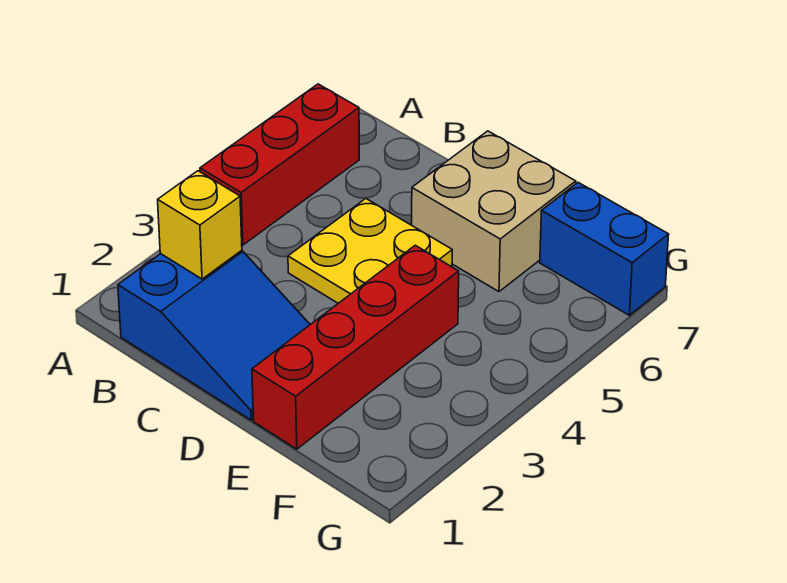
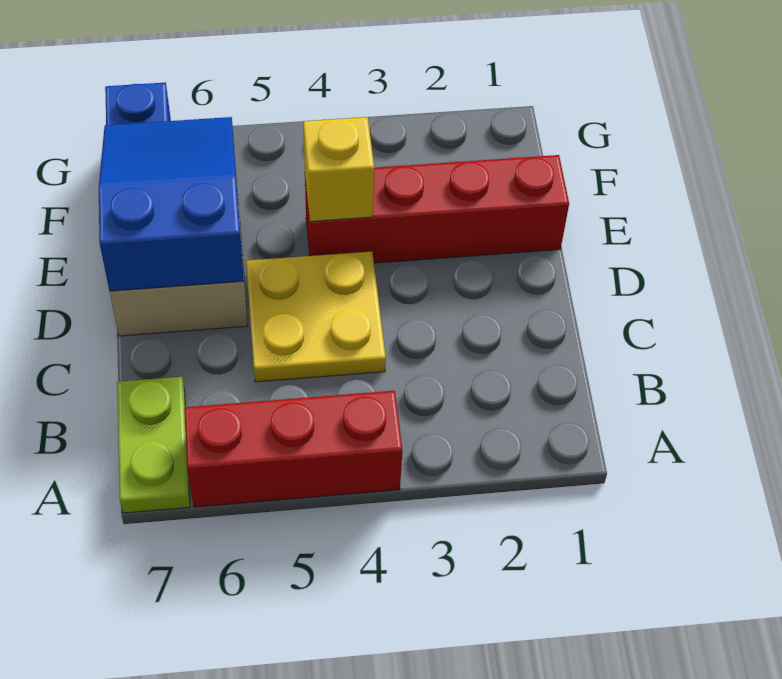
none -> lime plate A7:B7 level 1
blue slope B1:D2 level 1 top B -> blue slope D6:F7 level 2 top D
yellow brick B2 level 2 -> yellow brick E4 level 2

